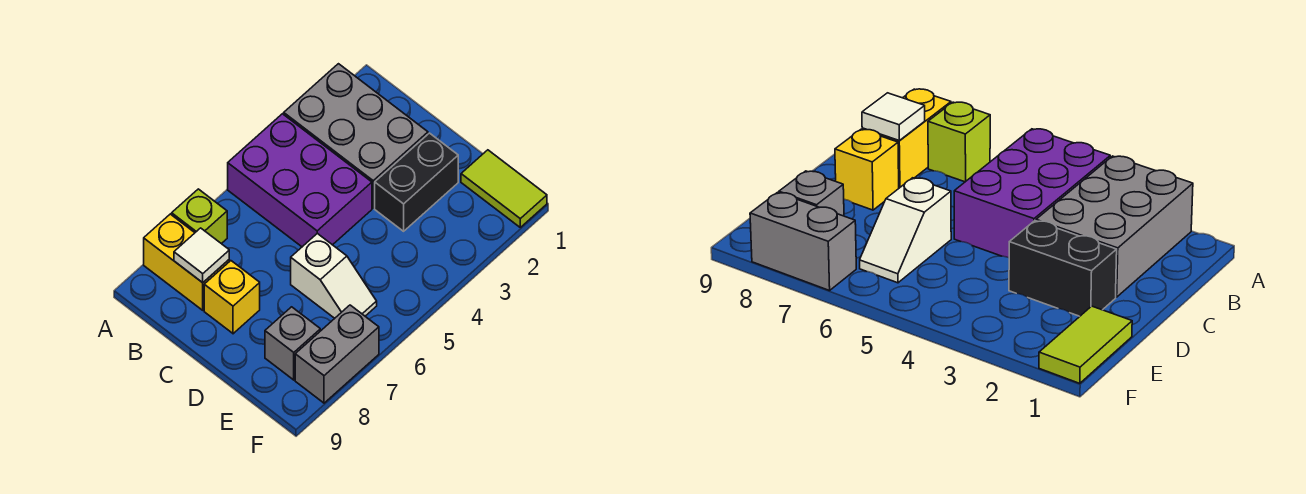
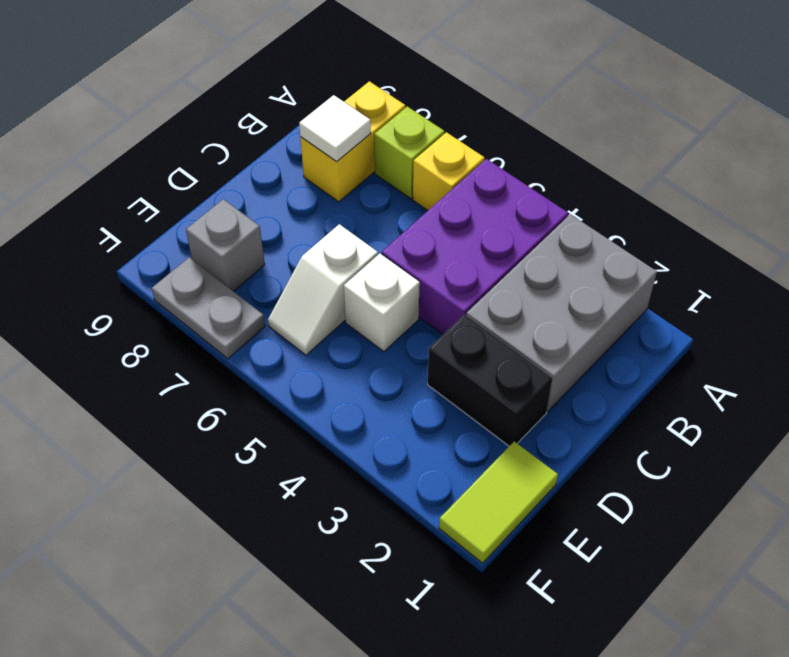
yellow brick C8 level 1 -> yellow brick A6 level 1
none -> white brick D5 level 1
grey brick F7:F8 level 1 -> grey plate F7:F8 level 1

